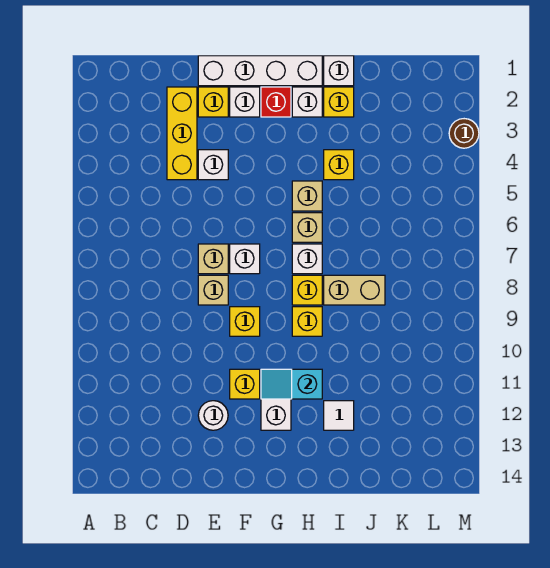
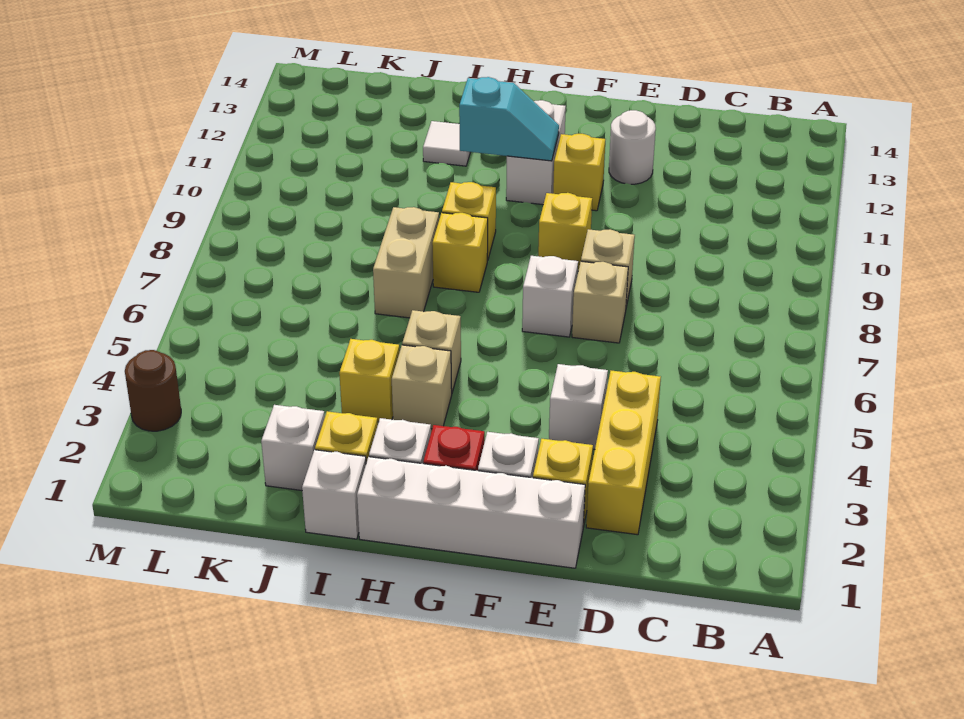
tan brick H6 level 1 -> tan brick H4 level 1
white brick H7 level 1 -> white brick J2 level 1
tan brick I8:J8 level 1 -> tan brick I7:I8 level 1

